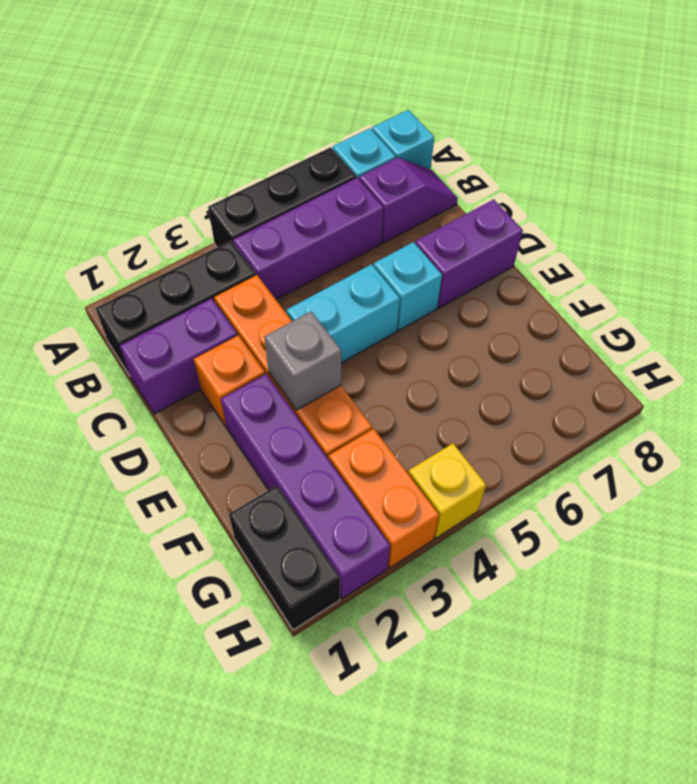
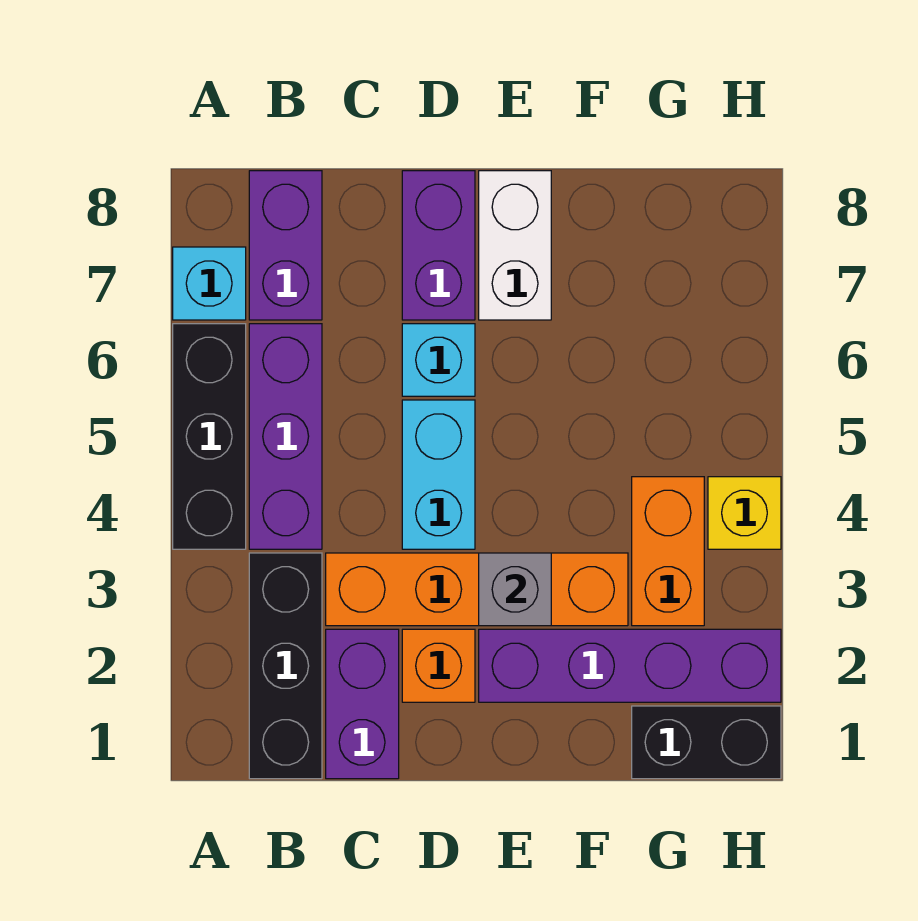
cyan brick A8 level 1 -> none
purple slope B7:B8 level 1 top 7 -> purple brick B7:B8 level 1
none -> white brick E7:E8 level 1
orange brick G3:H3 level 1 -> orange brick G3:G4 level 1

